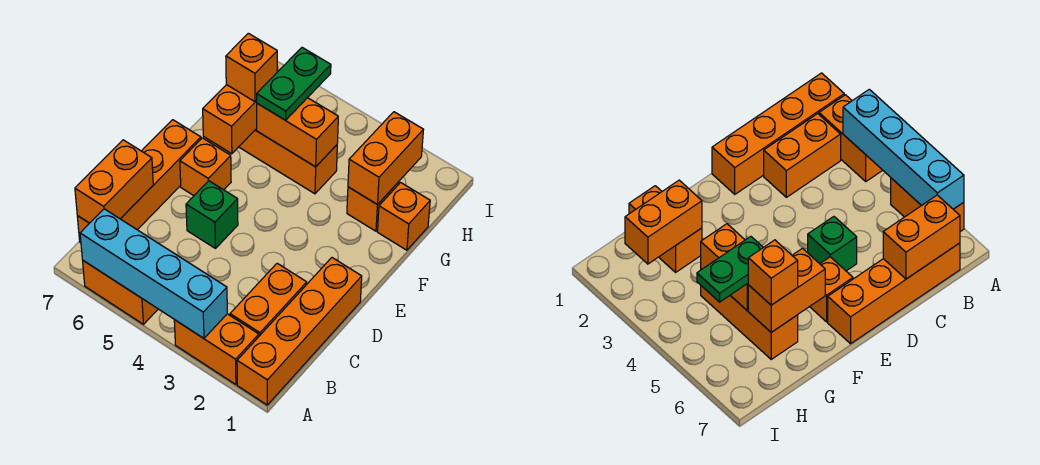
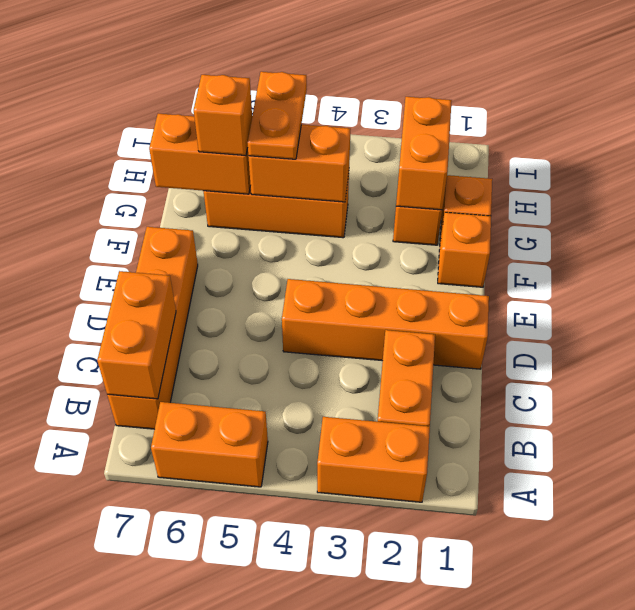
orange brick A1:D1 level 1 -> orange brick D1:D4 level 1
cyan brick A3:A6 level 2 -> none
green brick D5 level 1 -> none
orange brick E6 level 1 -> orange brick F1 level 1
orange brick F6:G6 level 2 -> orange brick G6:G7 level 2
green plate G5:H5 level 3 -> orange plate G5:H5 level 3

